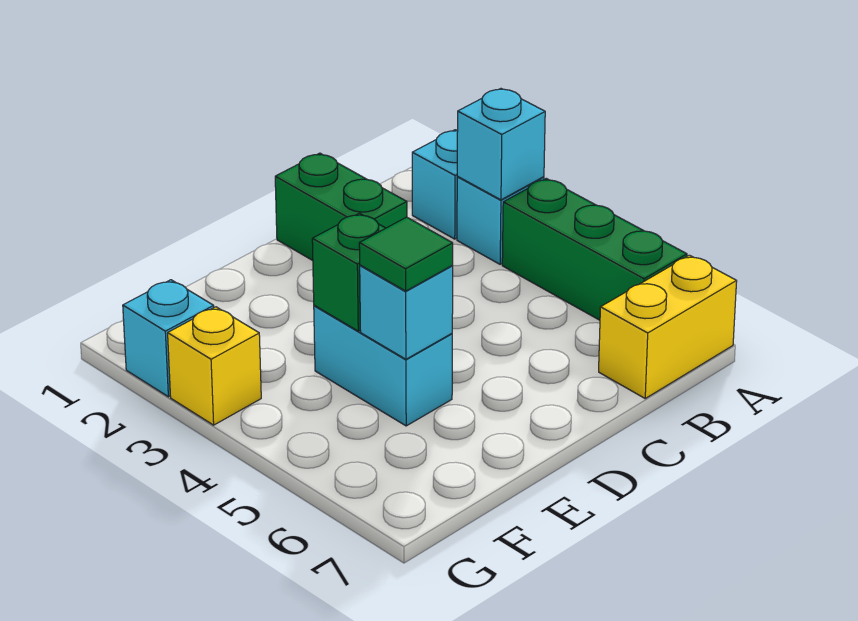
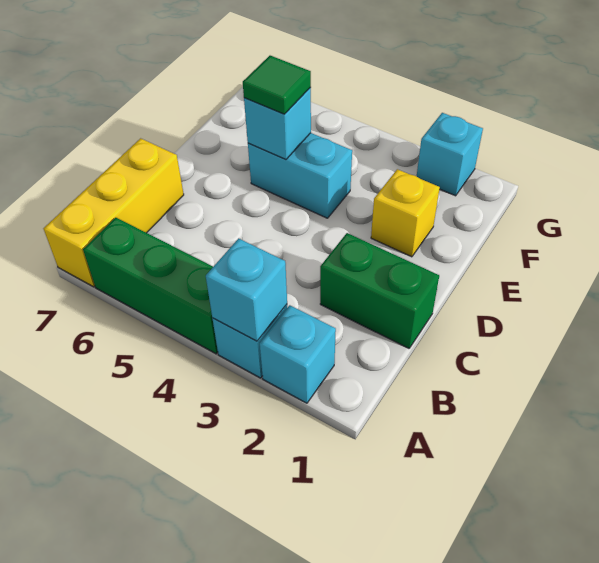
yellow brick A7:B7 level 1 -> yellow brick A7:C7 level 1
green brick E4 level 2 -> none
yellow brick G3 level 1 -> yellow brick E2 level 1

